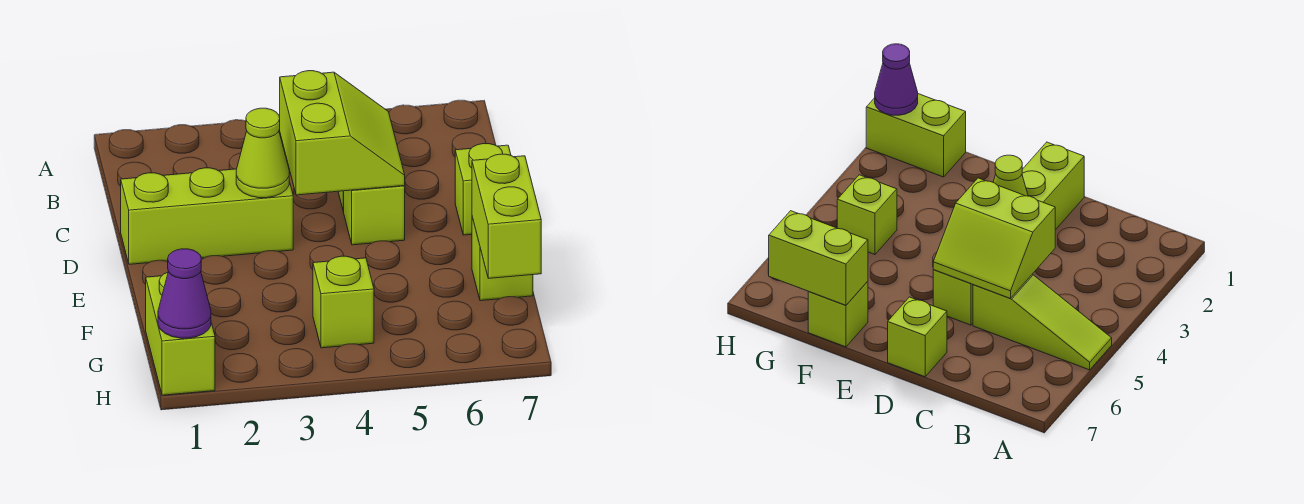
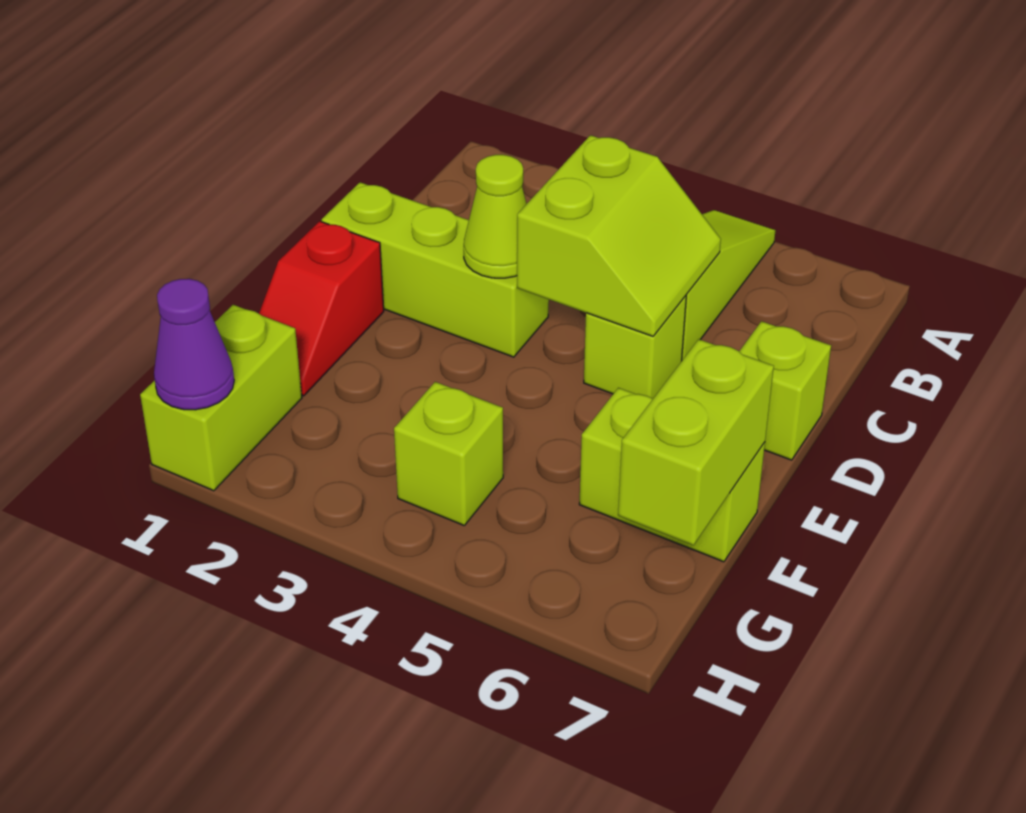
none -> red slope E1:F1 level 1 top E
lime brick F7 level 1 -> lime brick F6:F7 level 1

